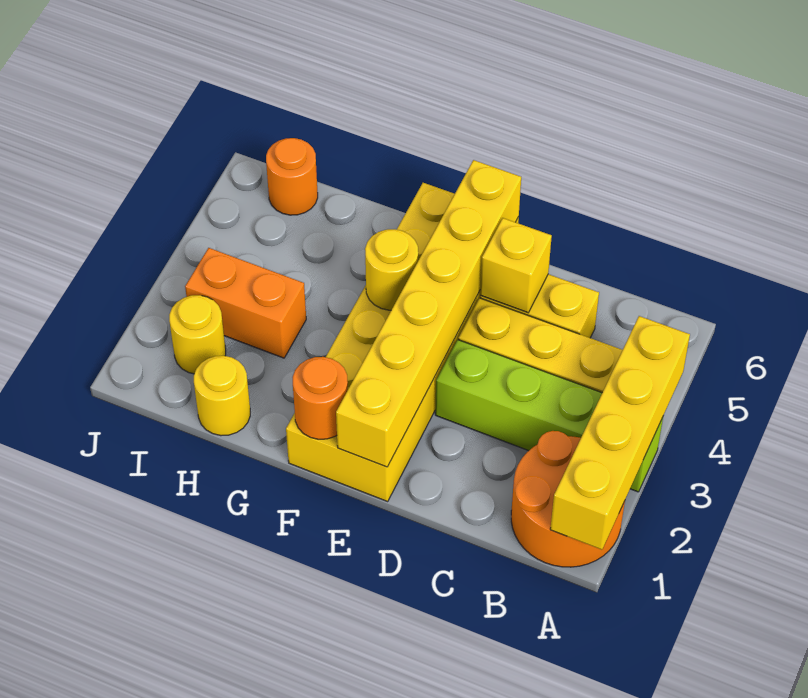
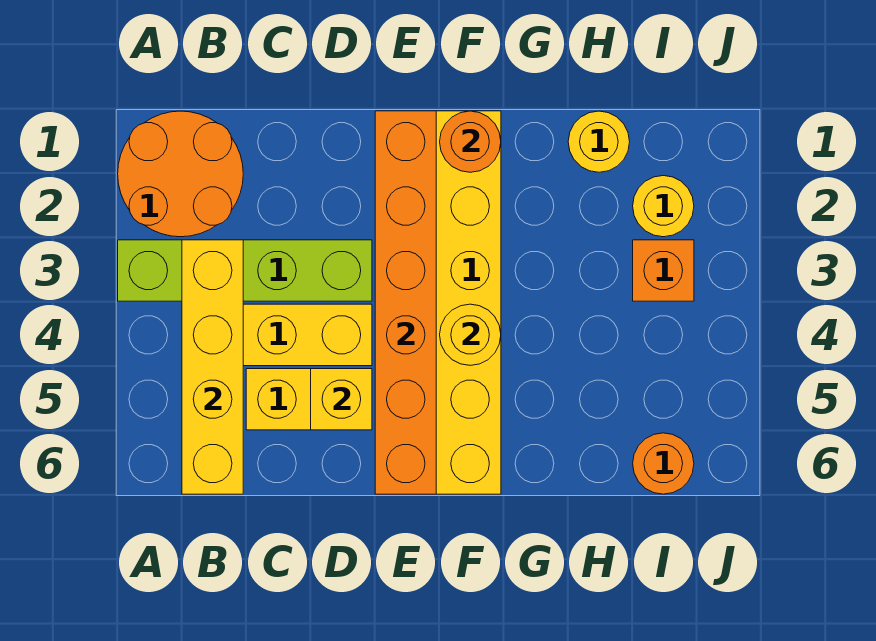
yellow brick A1:A4 level 2 -> yellow brick B3:B6 level 2
yellow brick E1:E6 level 2 -> orange brick E1:E6 level 2
orange brick H3:I3 level 1 -> orange brick I3 level 1

